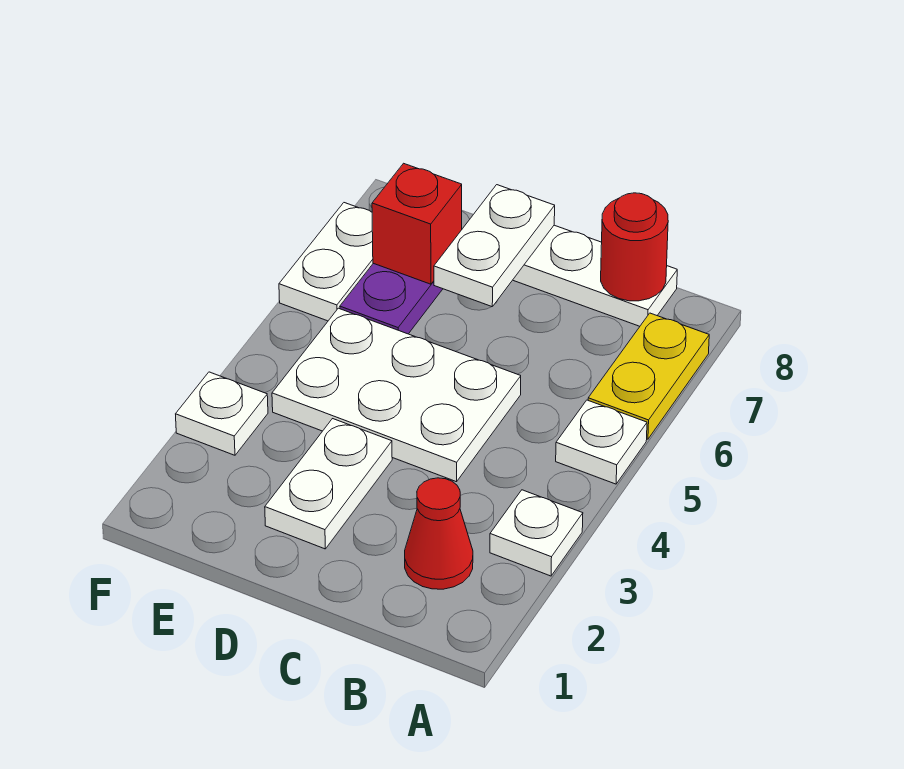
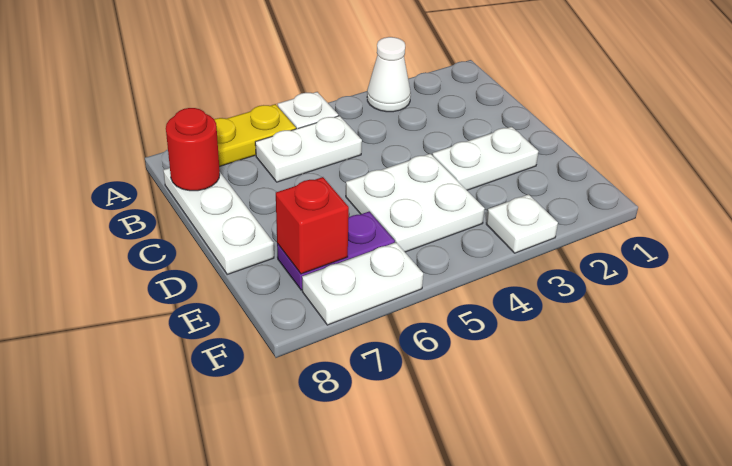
white plate A3 level 1 -> white cone A3 level 1
red cone B2 level 1 -> none
white plate C4:E5 level 1 -> white plate D4:E5 level 1
white plate D7:D8 level 2 -> white plate B5:B6 level 1

